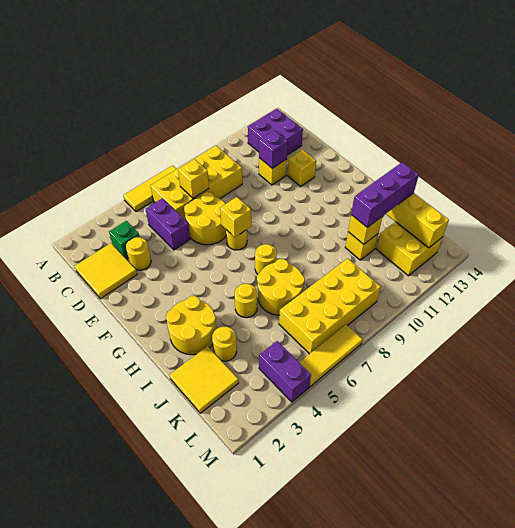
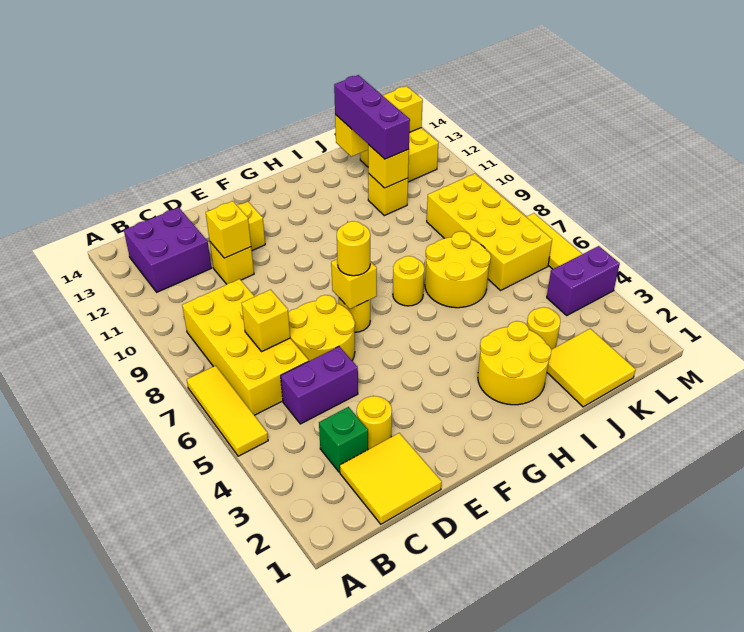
purple brick D11 level 2 -> yellow brick D11 level 2
yellow round brick I5 level 1 -> yellow round brick F7 level 3

